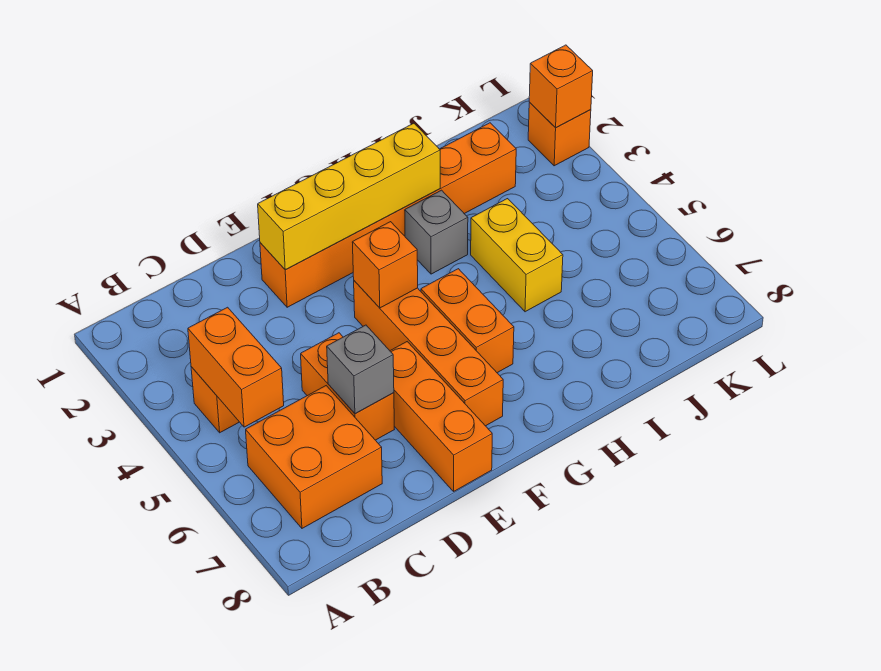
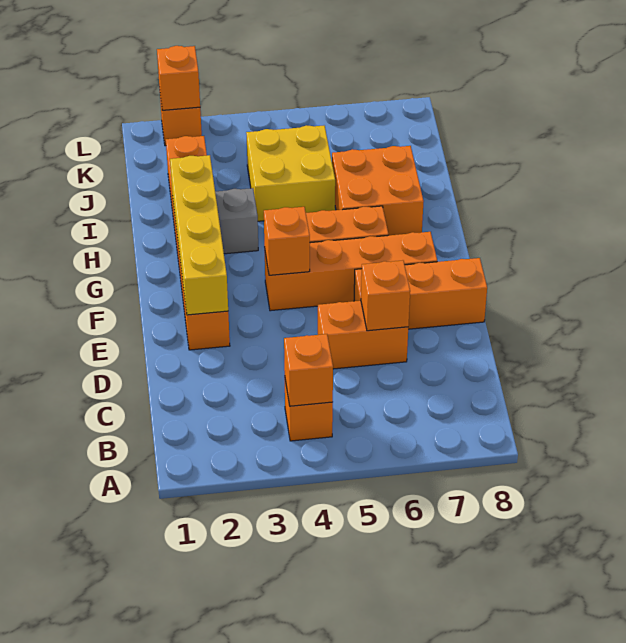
orange brick B4:B5 level 2 -> orange brick B4 level 2
orange brick B6:C7 level 1 -> orange brick H6:I7 level 1
grey brick D6 level 2 -> orange brick D6 level 2
yellow brick I4:I5 level 1 -> yellow brick I4:J5 level 1

